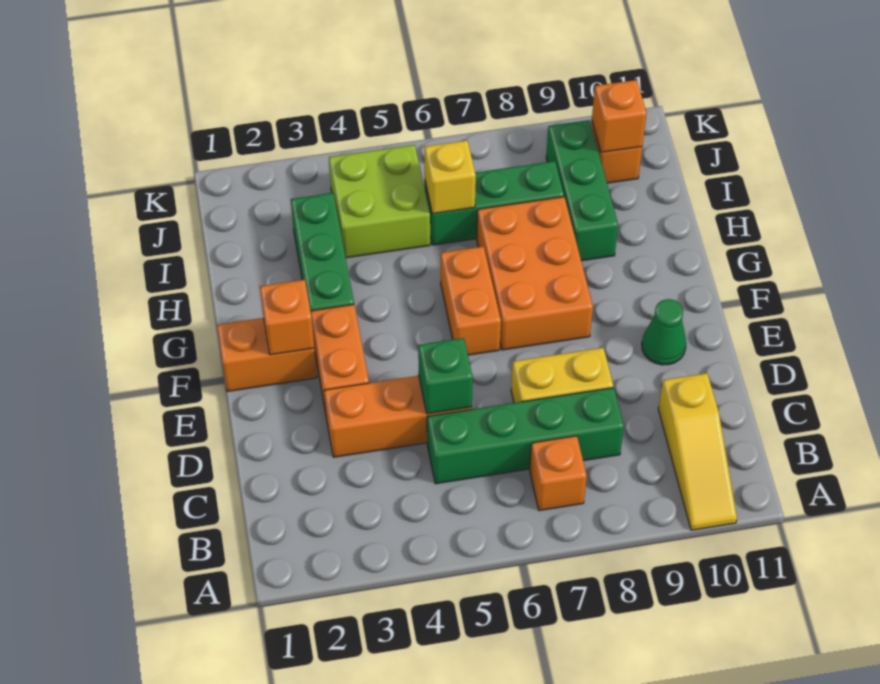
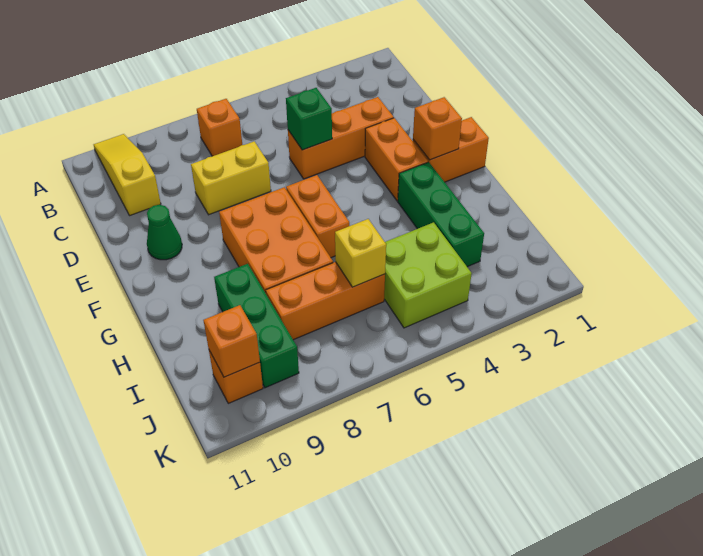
green brick C5:C8 level 1 -> none
green brick I6:I8 level 1 -> orange brick I6:I8 level 1

